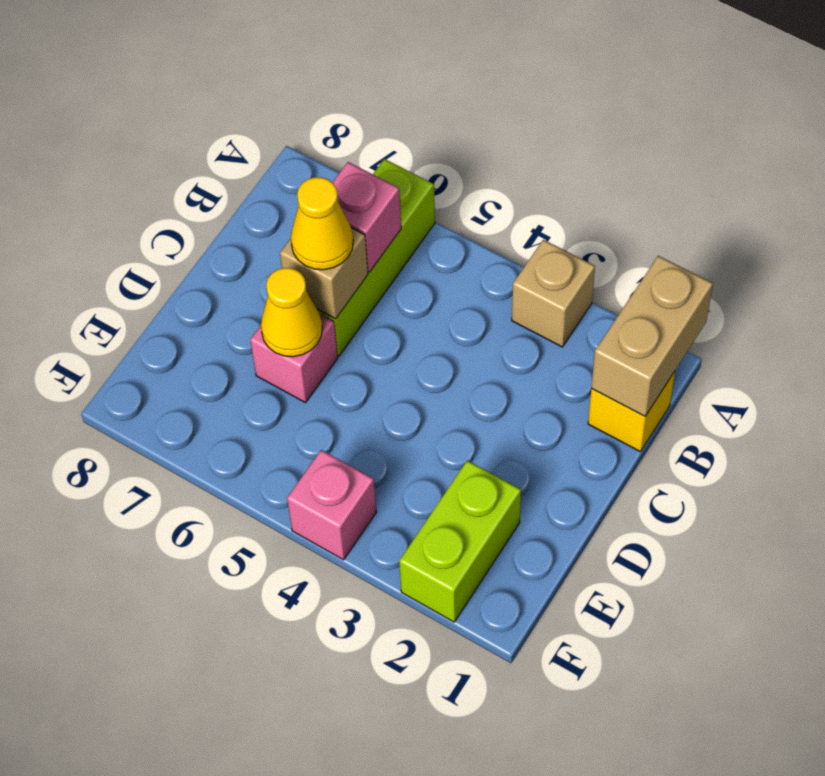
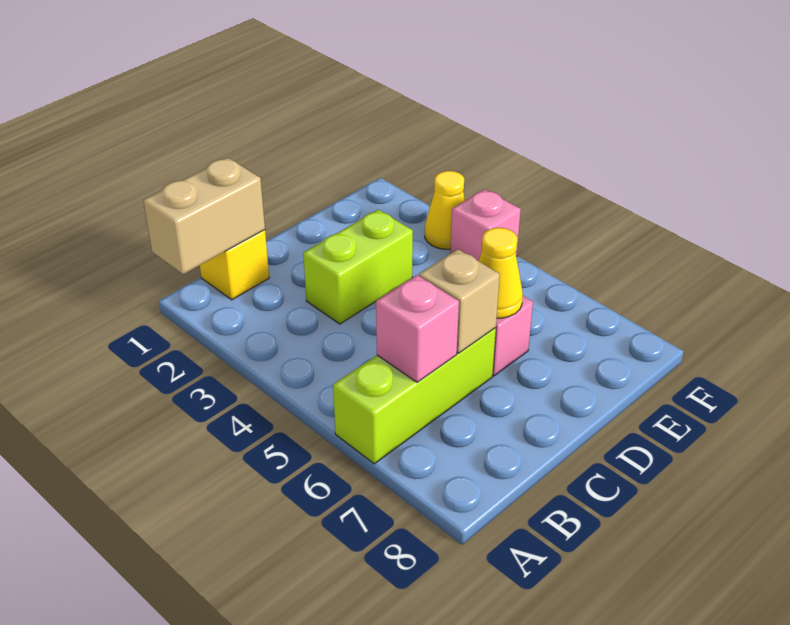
tan brick A3 level 1 -> none
yellow cone C6 level 3 -> yellow cone F3 level 1
lime brick E2:F2 level 1 -> lime brick C3:D3 level 1

